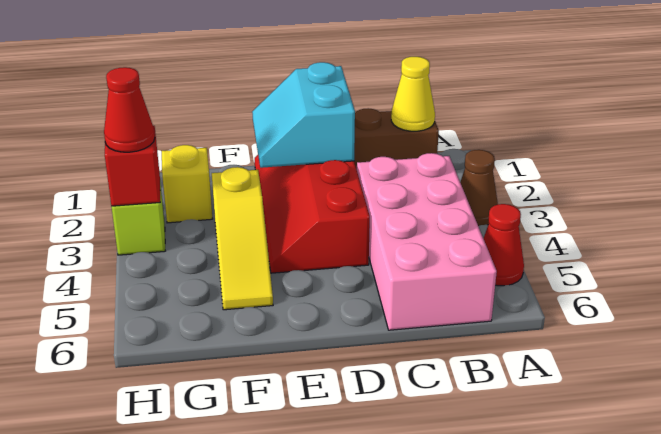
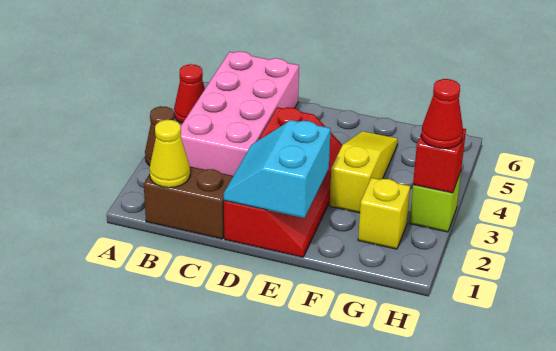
cyan slope D1:E2 level 2 top D -> cyan slope D1:E2 level 2 top E

